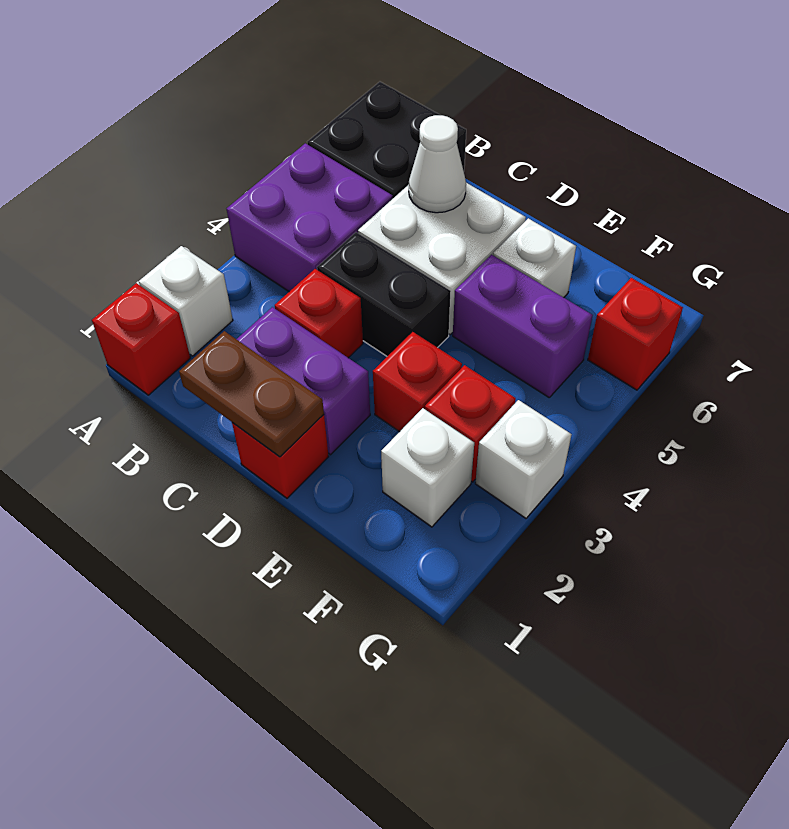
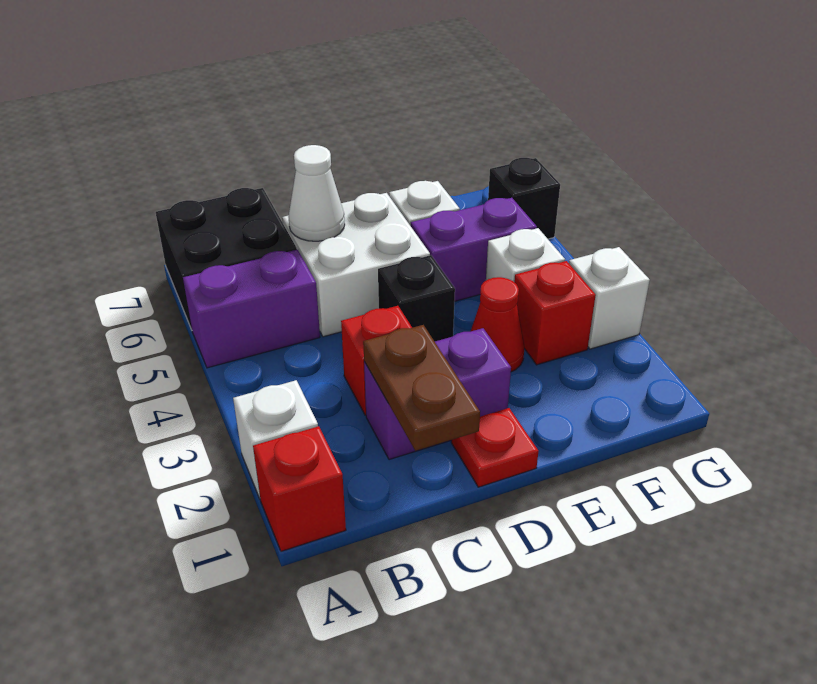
purple brick A4:B5 level 1 -> purple brick A5:B5 level 1
brown plate C1:D1 level 2 -> brown plate C1:C2 level 2
black brick C4:D4 level 1 -> black brick D4 level 1
red brick D1 level 1 -> red plate D1 level 1
red brick E3 level 1 -> red cone E3 level 1
white brick F2 level 1 -> white brick F4 level 1
red brick G6 level 1 -> black brick G6 level 1

